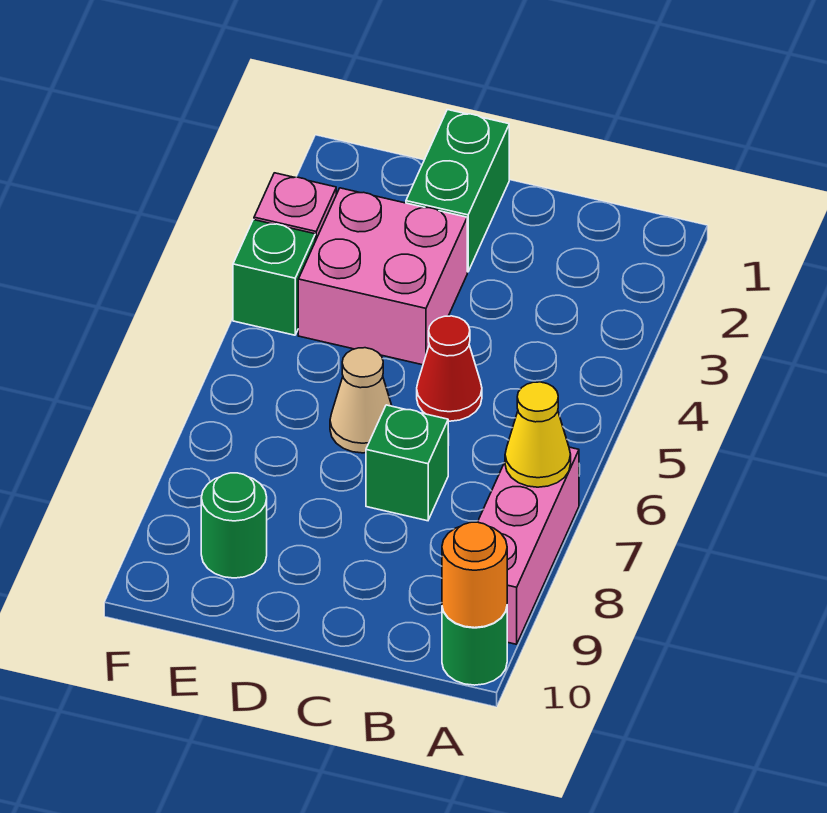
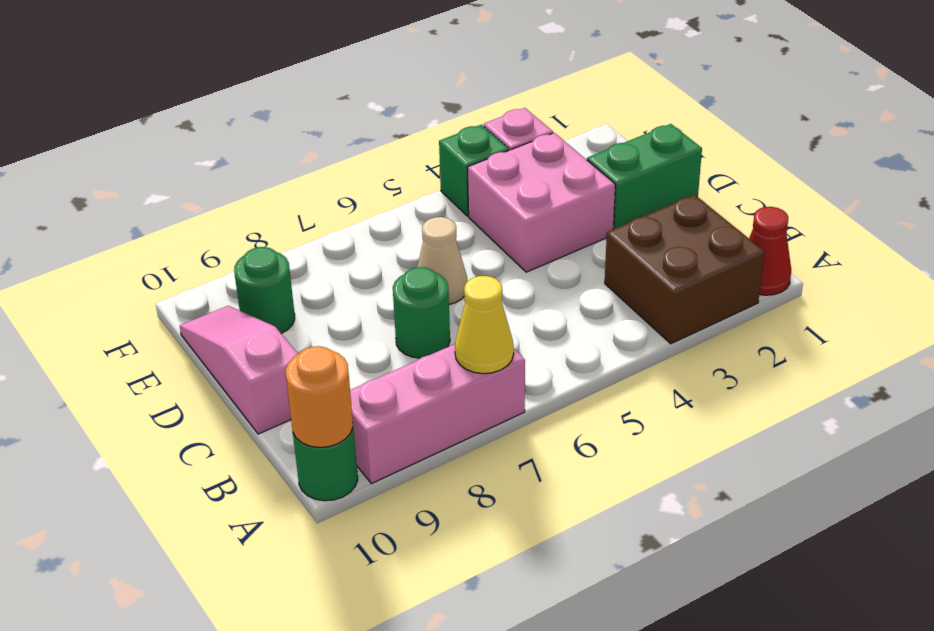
none -> brown brick A2:B3 level 1
red cone C5 level 1 -> red cone A1 level 1
green brick C7 level 1 -> green round brick C7 level 1
none -> pink slope C10:E10 level 1 top C

